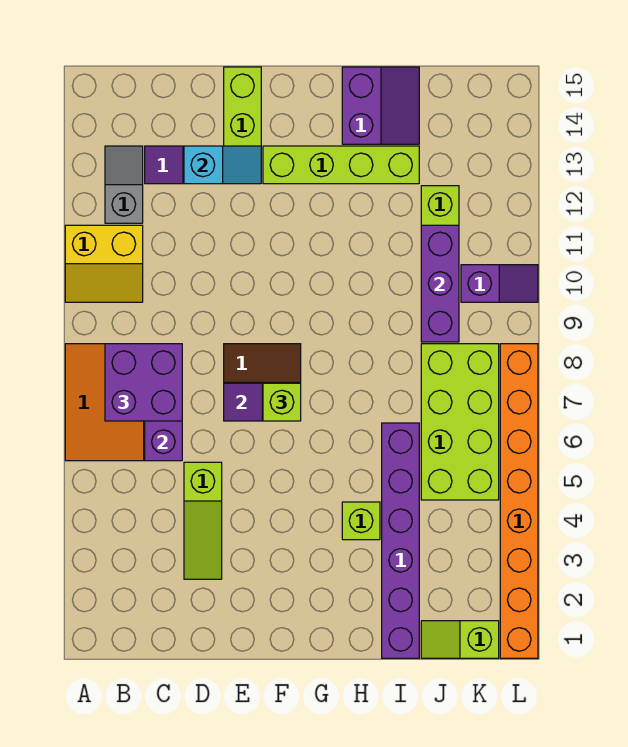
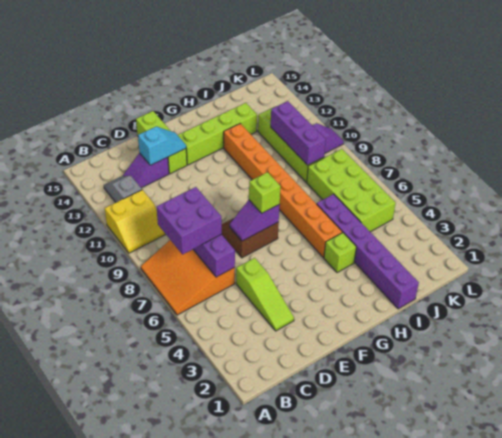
purple slope H14:I15 level 1 top H -> none
lime slope J1:K1 level 1 top K -> none
orange brick L1:L8 level 1 -> orange brick H5:H12 level 1

